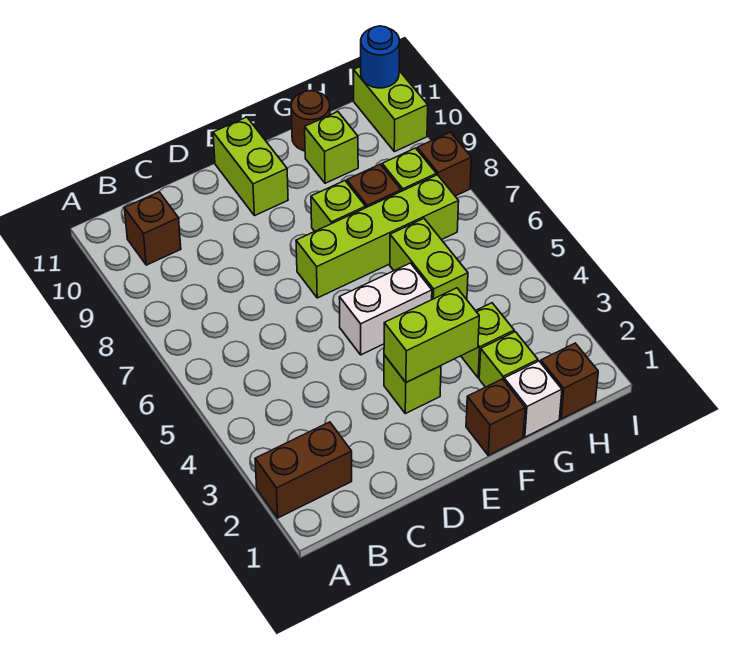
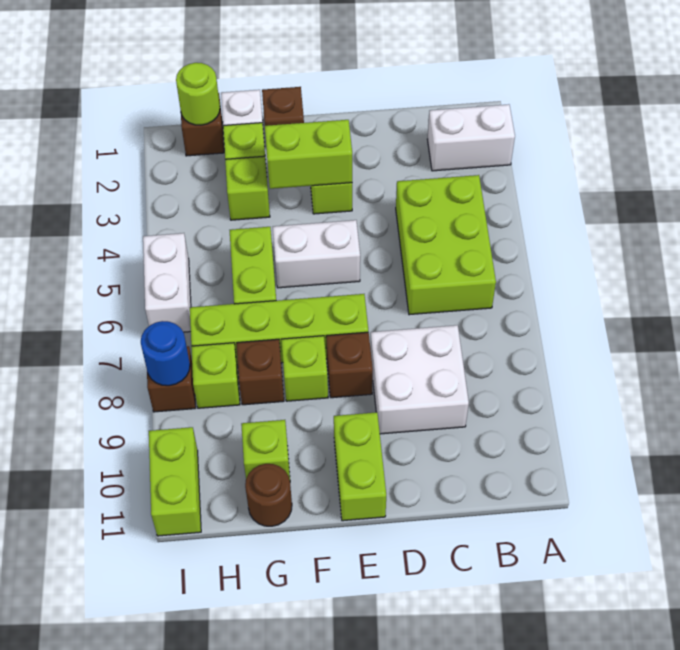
brown brick A2:B2 level 1 -> white brick A2:B2 level 1
none -> lime brick B4:C6 level 1
brown brick B10 level 1 -> brown brick E8 level 1
none -> white brick C8:D9 level 1
none -> lime round brick H1 level 2
none -> white brick I5:I6 level 1
blue round brick I11 level 2 -> blue round brick I8 level 2

